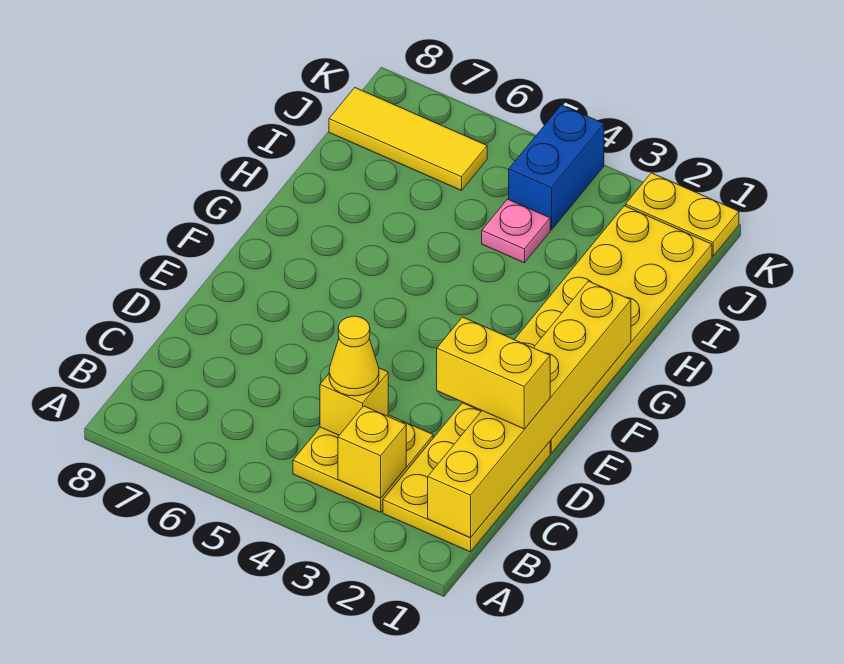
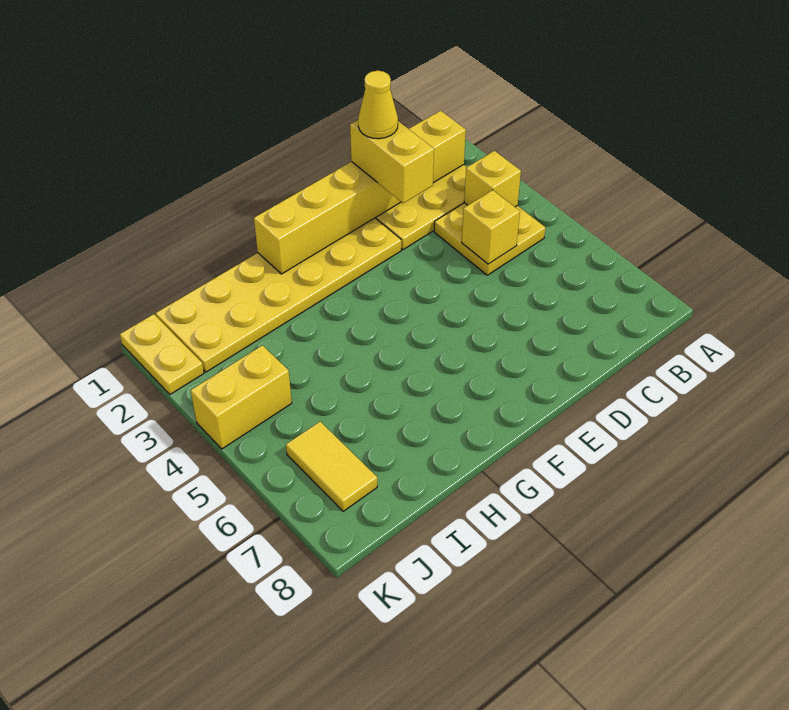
yellow cone C4 level 3 -> yellow cone D1 level 4
pink plate I4 level 1 -> none
blue brick J4:K4 level 1 -> yellow brick J4:K4 level 1
yellow tile J6:J8 level 1 -> yellow tile J6:J7 level 1

